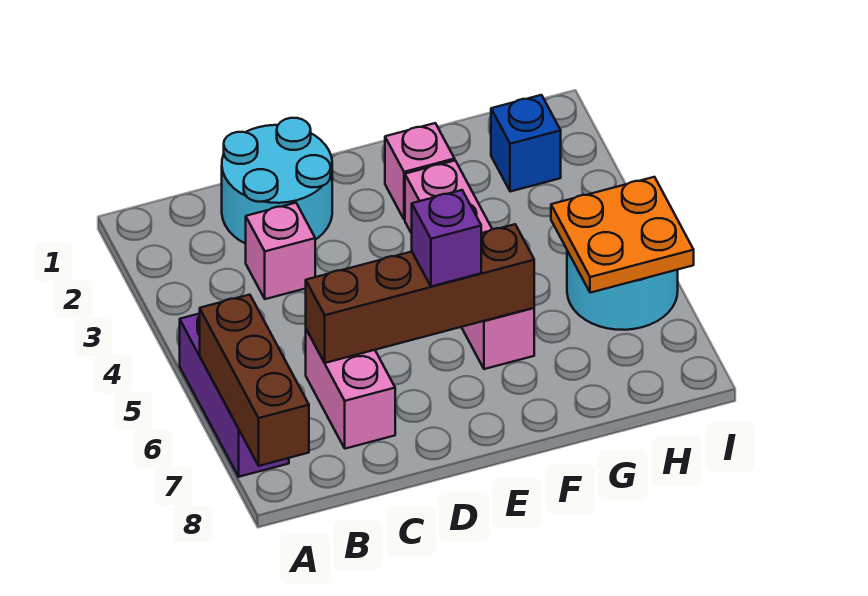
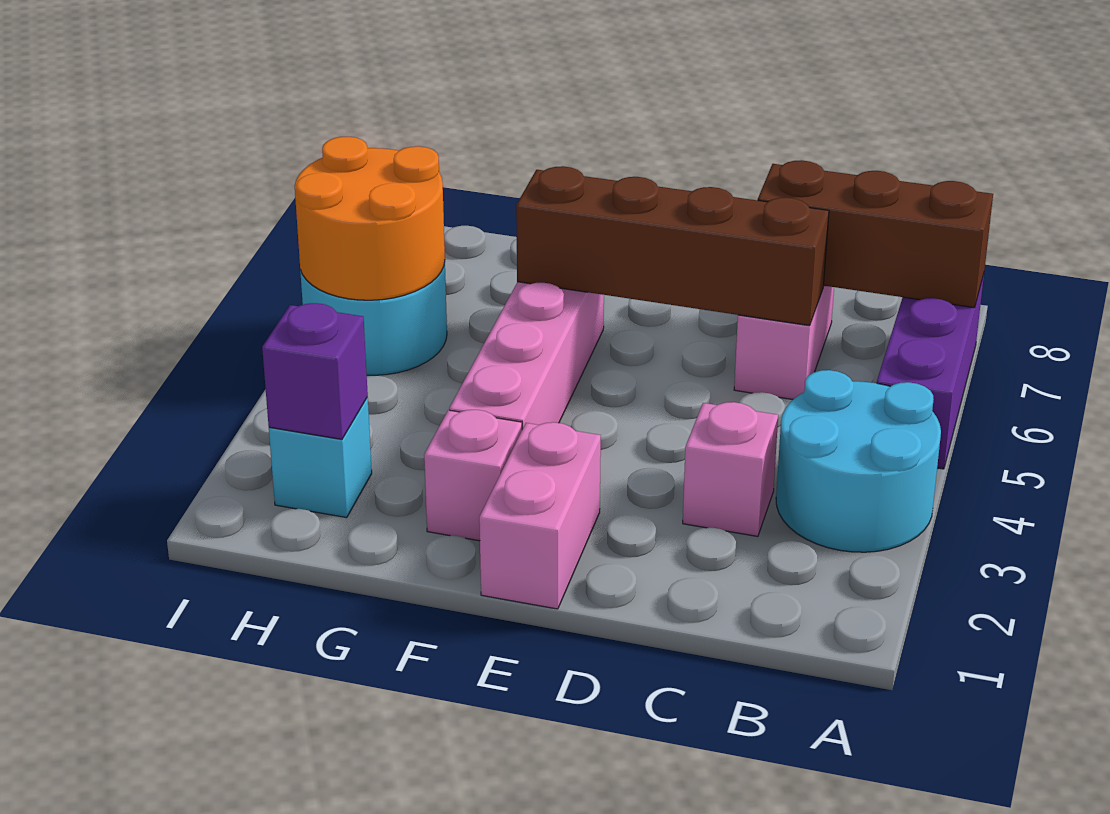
brown brick A6:A8 level 2 -> brown brick A7:C7 level 2
cyan round brick C1:D2 level 1 -> cyan round brick A3:B4 level 1
none -> pink brick E1:E2 level 1
purple brick E6 level 3 -> purple brick H2 level 2
blue brick H2 level 1 -> cyan brick H2 level 1
orange plate H5:I6 level 2 -> orange round brick H5:I6 level 2

